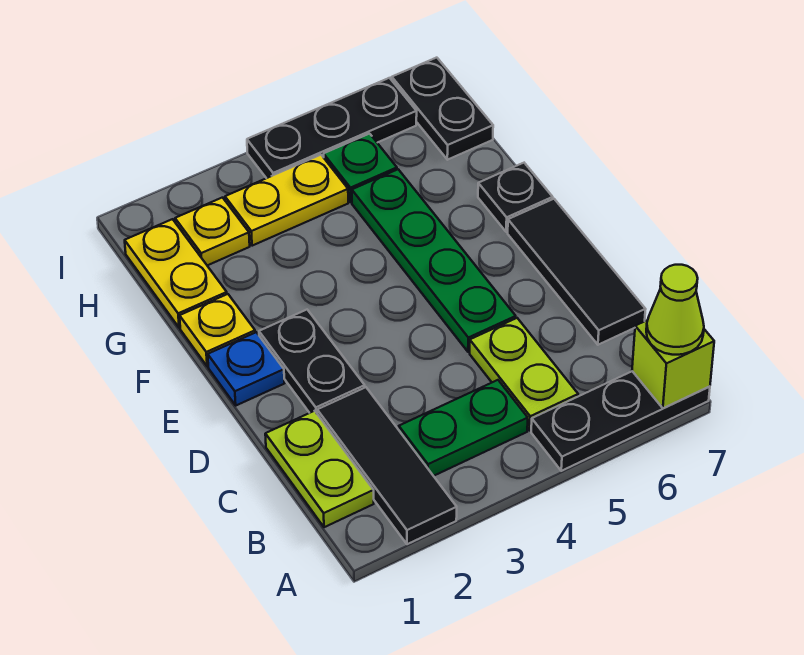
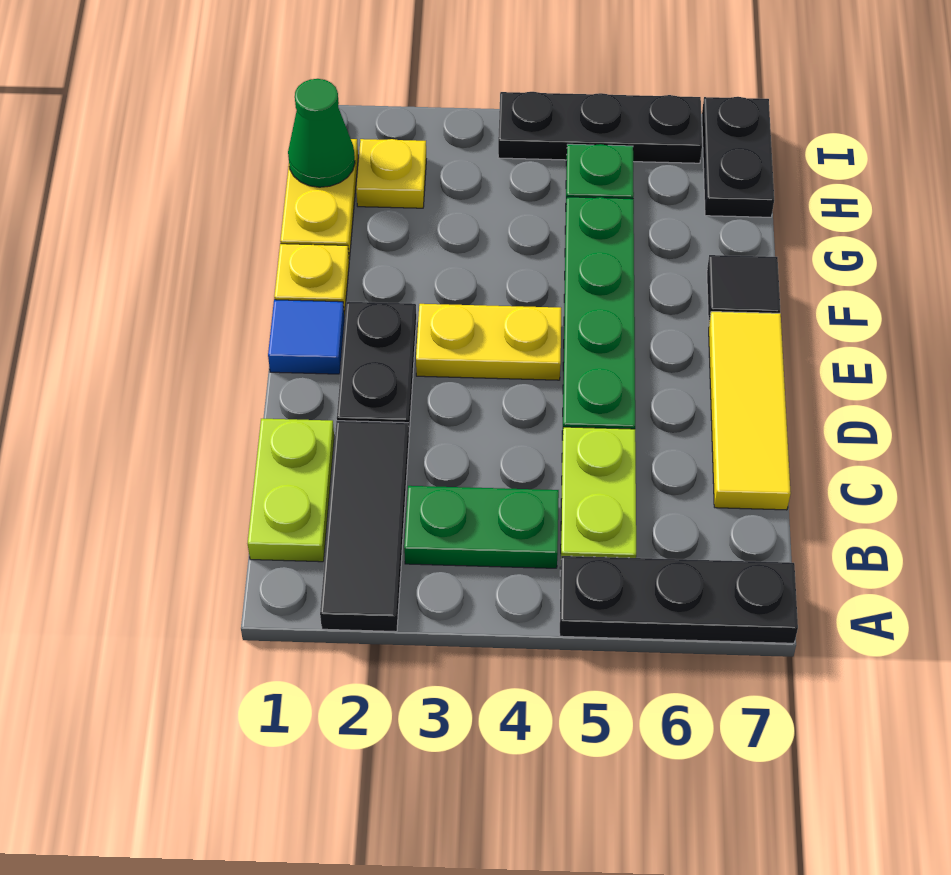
lime brick A7 level 2 -> none
lime cone A7 level 3 -> none
black tile C7:E7 level 1 -> yellow tile C7:E7 level 1
blue plate E1 level 1 -> blue tile E1 level 1
black plate F7 level 1 -> black tile F7 level 1
none -> green cone H1 level 2
yellow plate H3:H4 level 1 -> yellow plate E3:E4 level 1

